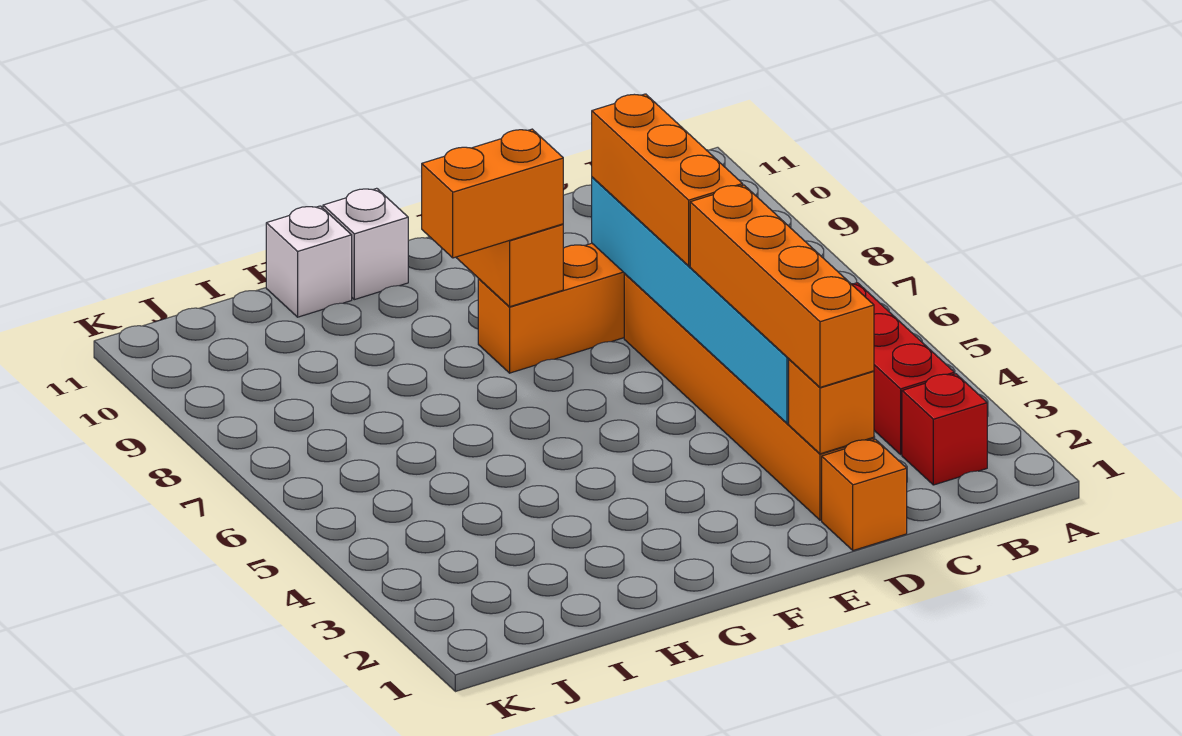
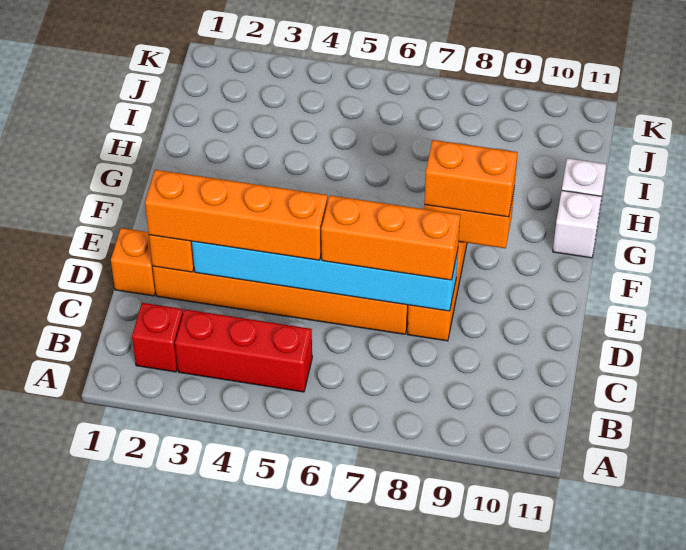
orange brick F8:G8 level 3 -> orange brick F8:F9 level 3

